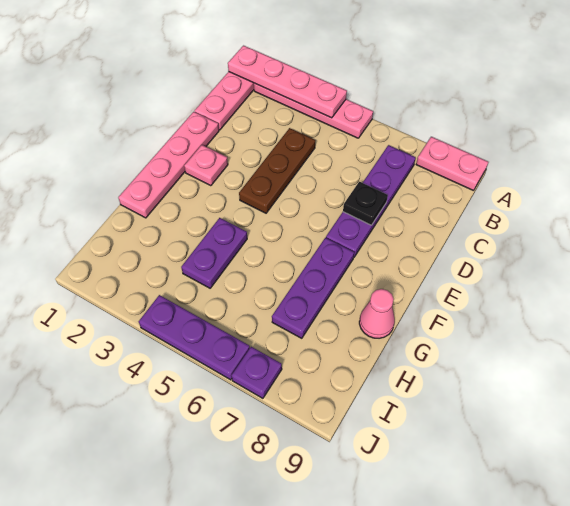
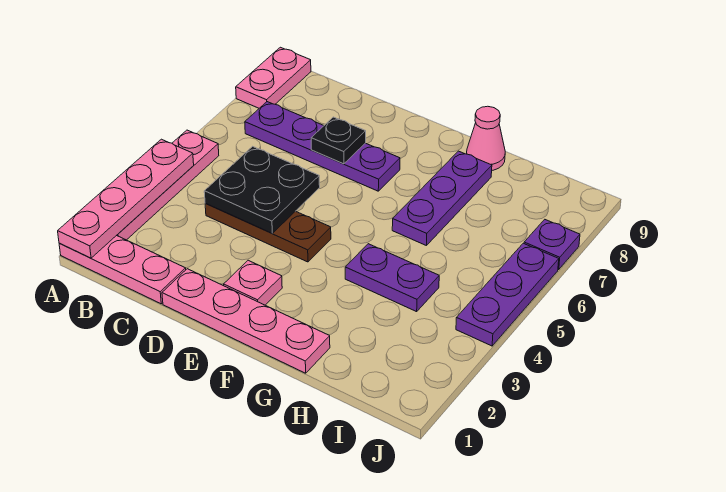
none -> black plate C4:D5 level 2
purple plate F7:H7 level 1 -> purple plate G6:G8 level 1

